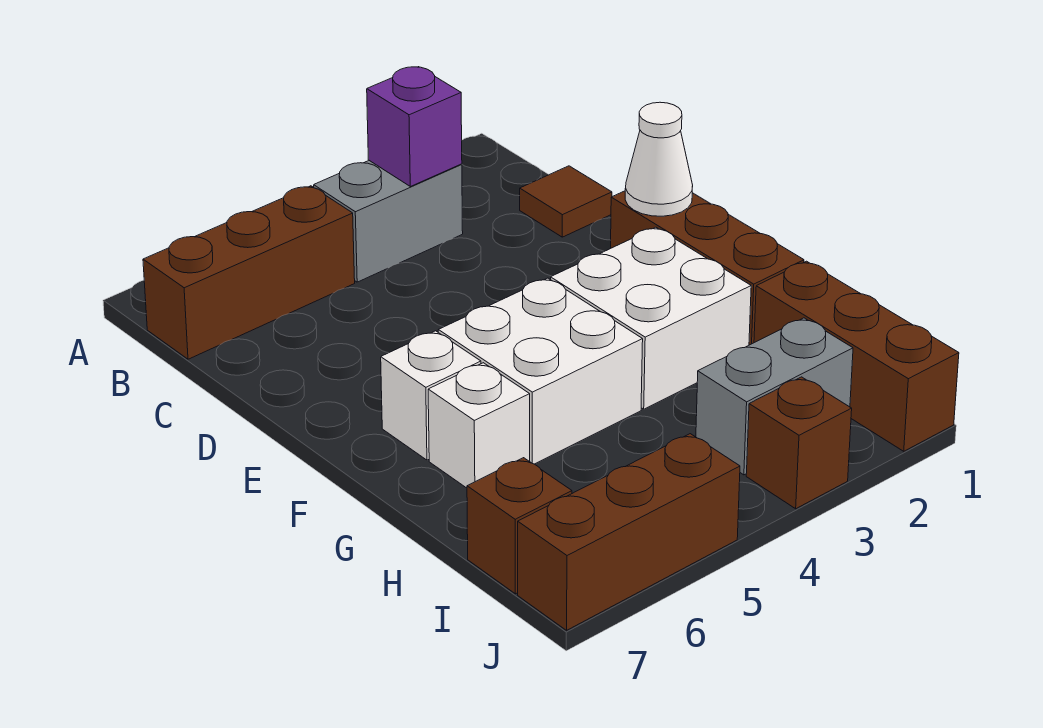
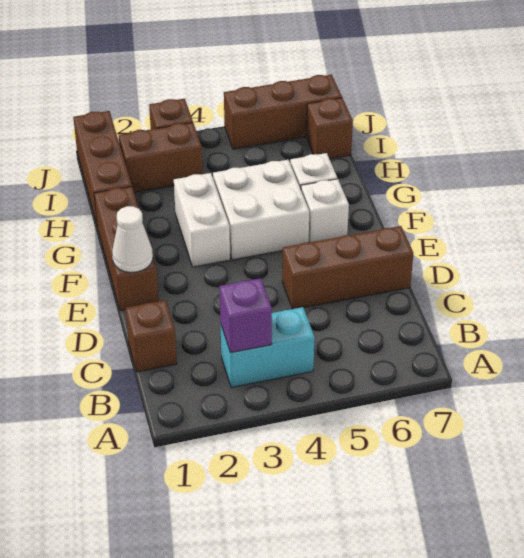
grey brick B3:B4 level 1 -> cyan brick B3:B4 level 1
brown brick B5:B7 level 1 -> brown brick D5:D7 level 1
brown tile C1 level 1 -> brown brick C1 level 1
white brick F2:G3 level 1 -> white brick F3:G3 level 1
grey brick I2:I3 level 1 -> brown brick I2:I3 level 1

